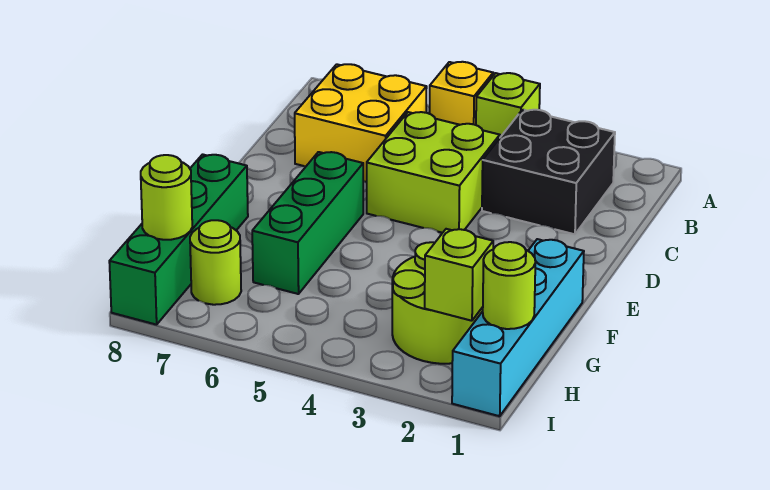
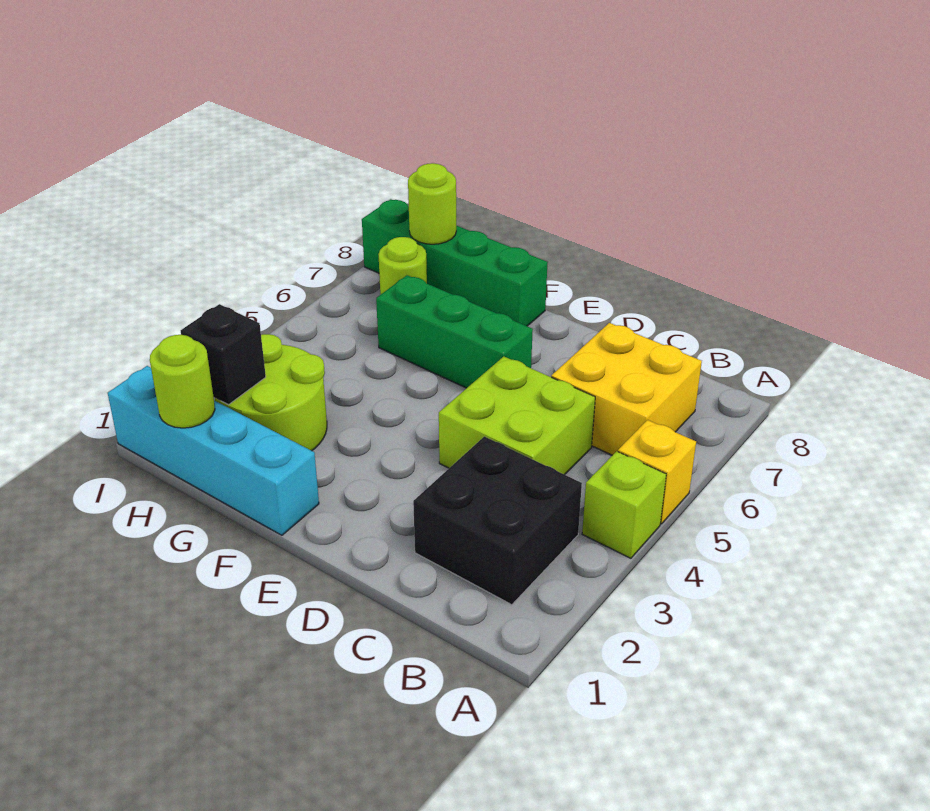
lime brick H2 level 2 -> black brick H2 level 2

